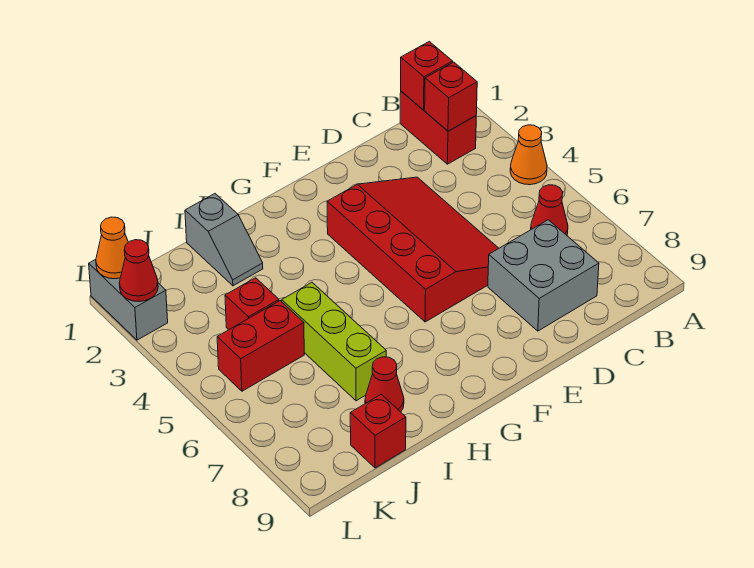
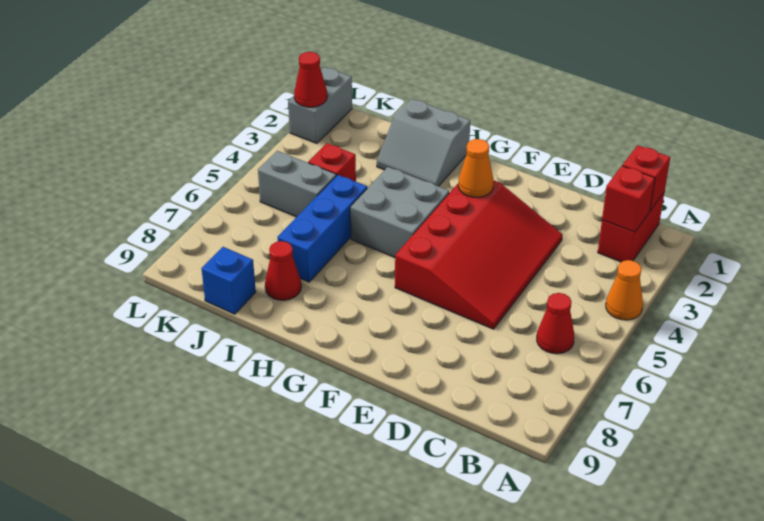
grey brick C7:D8 level 1 -> grey brick G4:H5 level 1
grey slope I1:I2 level 1 top 1 -> grey slope H1:I2 level 1 top 1
lime brick I5:I7 level 1 -> blue brick I5:I7 level 1
red brick J5:K5 level 1 -> grey brick J5:K5 level 1
red brick J9 level 1 -> blue brick J9 level 1
orange cone L1 level 2 -> orange cone F3 level 2

